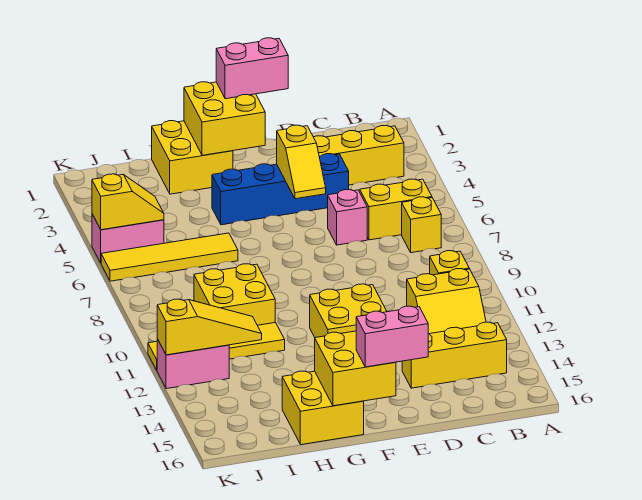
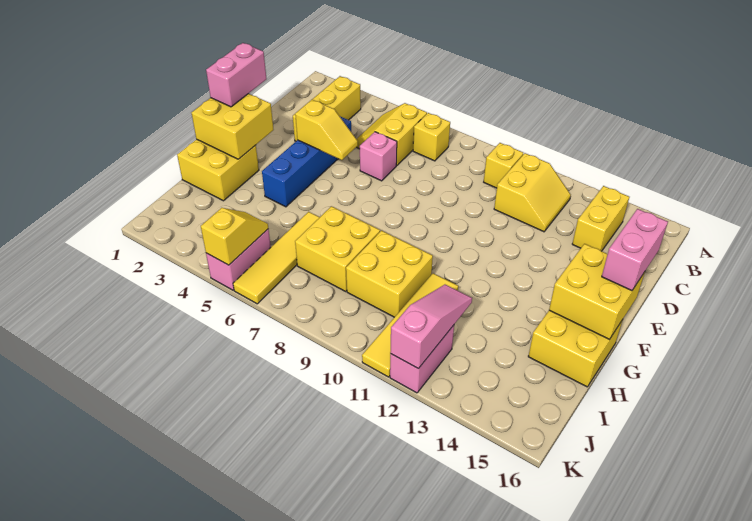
yellow brick B14:D14 level 1 -> yellow brick B14:C14 level 1
yellow brick E11:F12 level 1 -> yellow brick H7:I8 level 1
yellow slope I12:K12 level 2 top K -> pink slope I12:K12 level 2 top K

